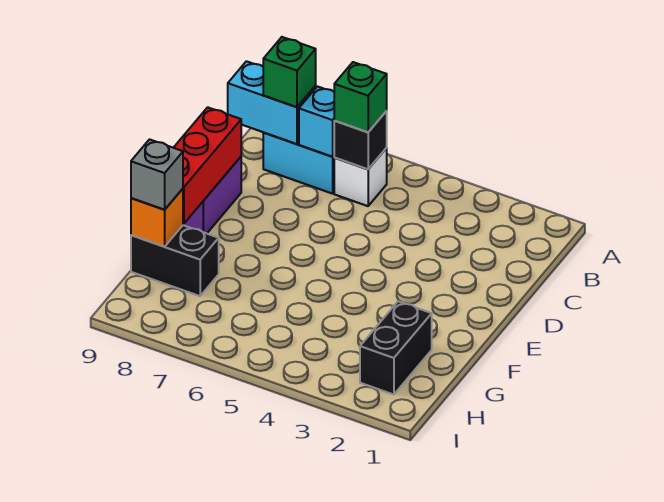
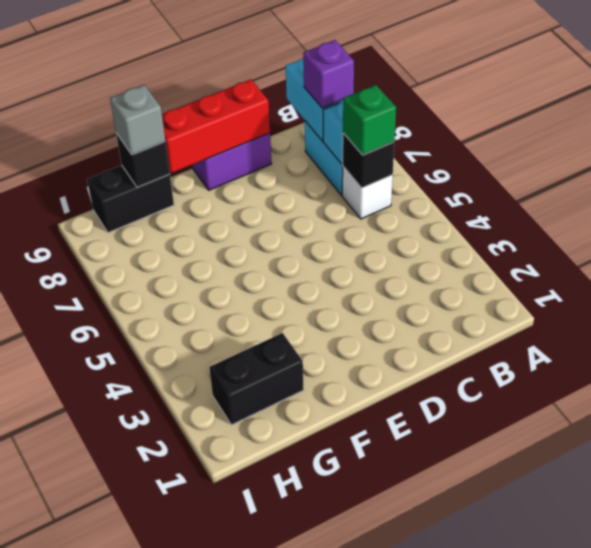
green brick B8 level 3 -> purple brick B8 level 3
black brick G8:G9 level 1 -> black brick G9:H9 level 1
orange brick G9 level 2 -> black brick G9 level 2

